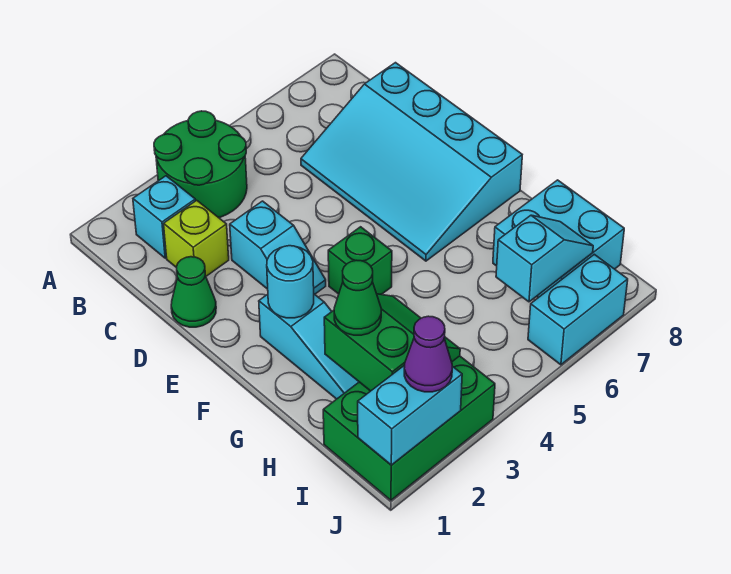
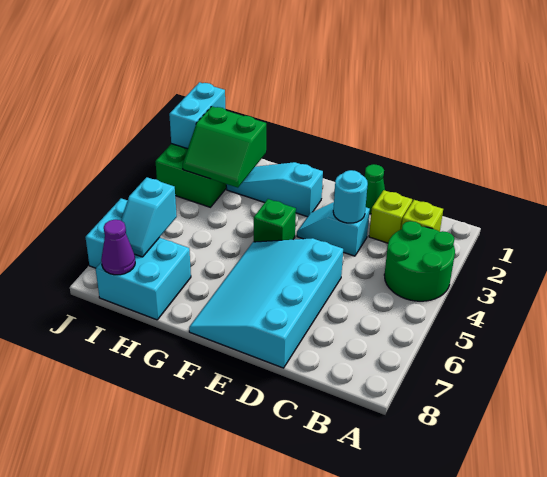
cyan brick B2 level 1 -> lime brick B2 level 1
cyan slope C6:F8 level 1 top 8 -> cyan slope D5:F8 level 1 top D
cyan round brick F2 level 2 -> cyan round brick D3 level 2
green cone H2 level 3 -> none
purple cone J2 level 3 -> purple cone I8 level 2

